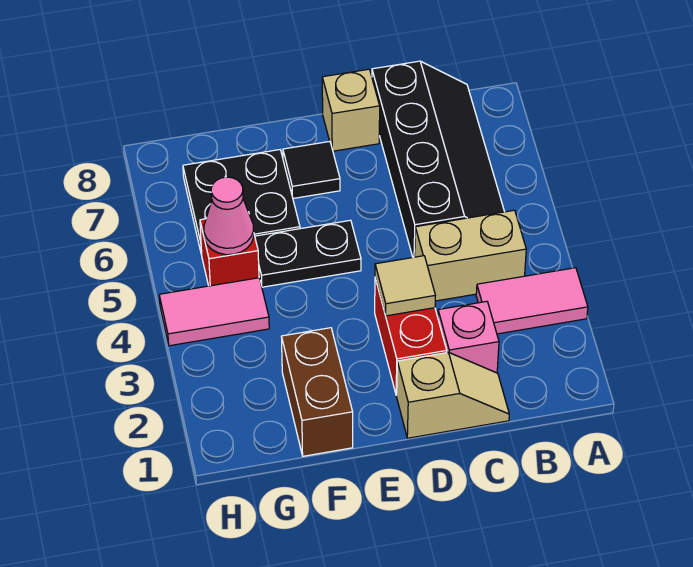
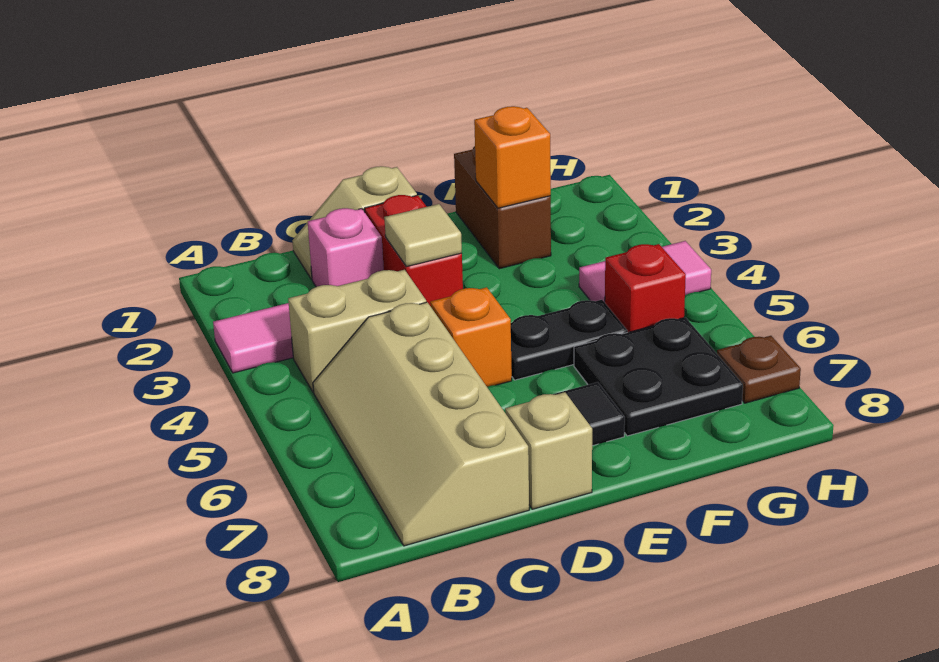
black slope B5:C8 level 1 top C -> tan slope B5:C8 level 1 top C
none -> orange brick D5 level 1
none -> orange brick F2 level 2
pink cone G5 level 2 -> none
none -> brown plate H7 level 1

